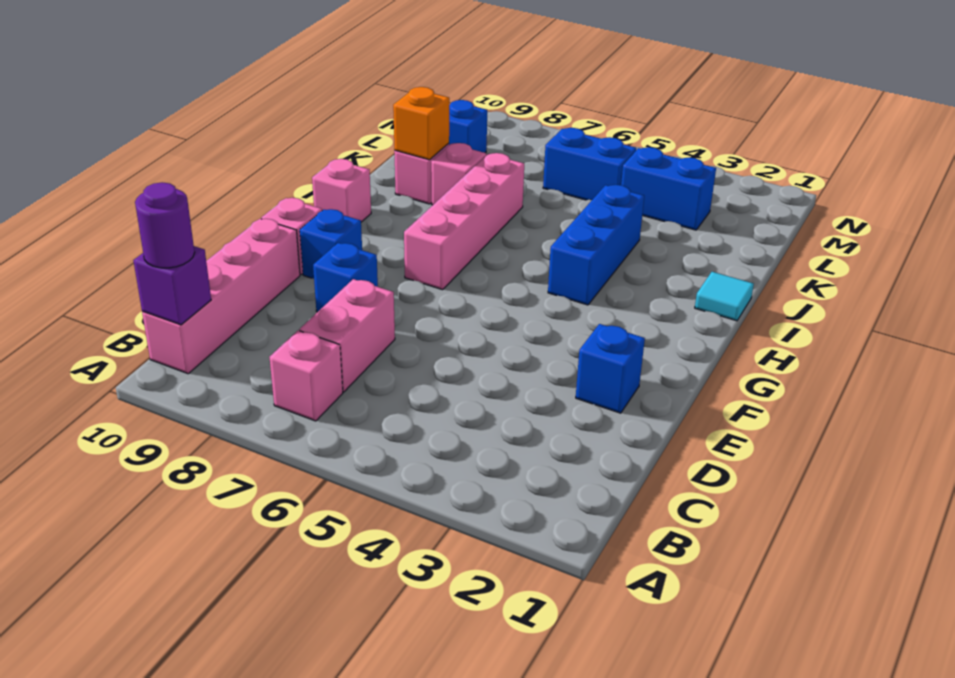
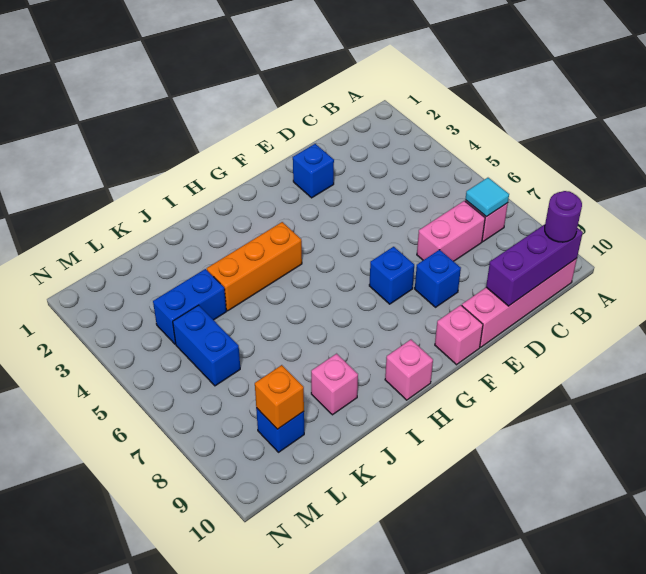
purple brick B10 level 2 -> purple brick B10:D10 level 2
blue brick F9 level 1 -> blue brick F7 level 1
pink brick G7:J7 level 1 -> none
blue brick H4:J4 level 1 -> orange brick H4:J4 level 1
cyan tile I1 level 1 -> cyan tile B7 level 2
pink brick J8 level 1 -> none
orange brick J9 level 2 -> orange brick L9 level 2
blue brick L3:L4 level 1 -> blue brick K4:L4 level 1

